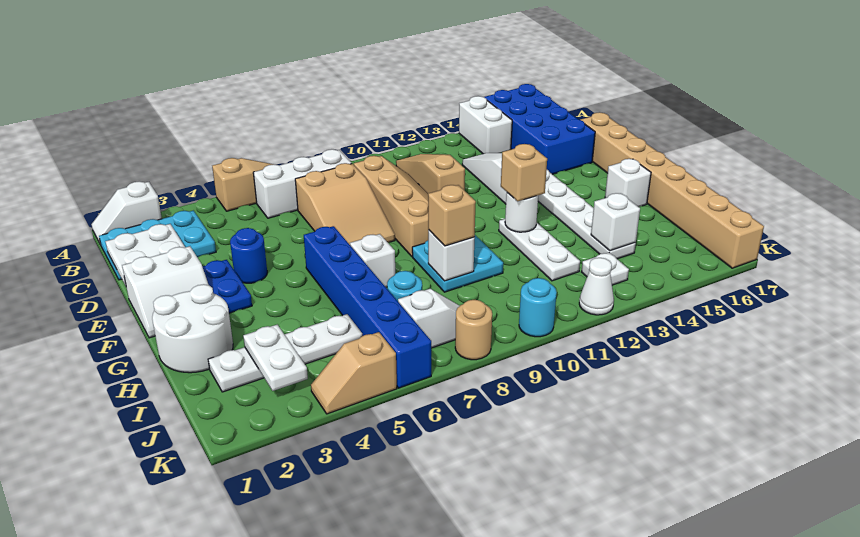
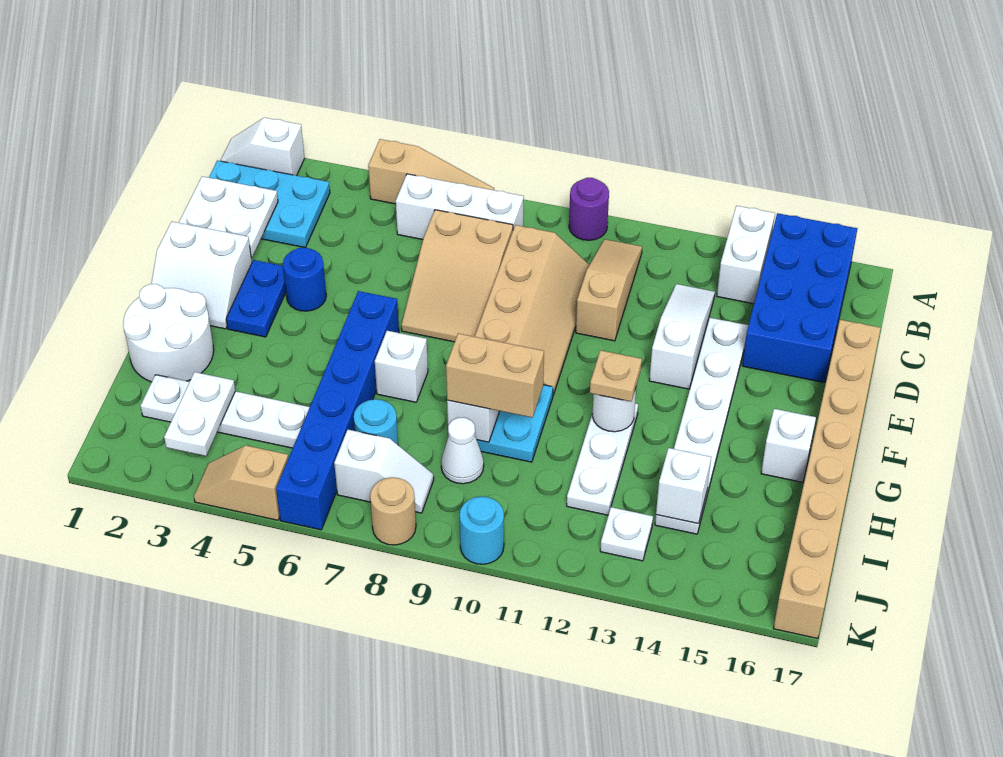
none -> purple round brick A10 level 1
tan brick G12 level 3 -> tan plate G12 level 3
tan brick H9 level 3 -> tan brick H9:H10 level 3
white cone K12 level 1 -> white cone I9 level 1

